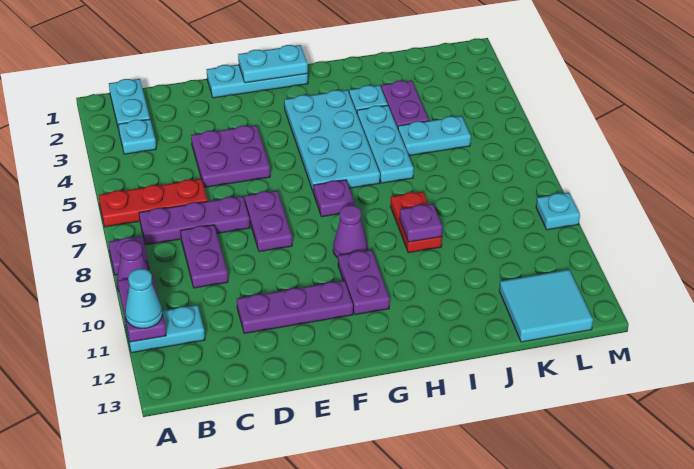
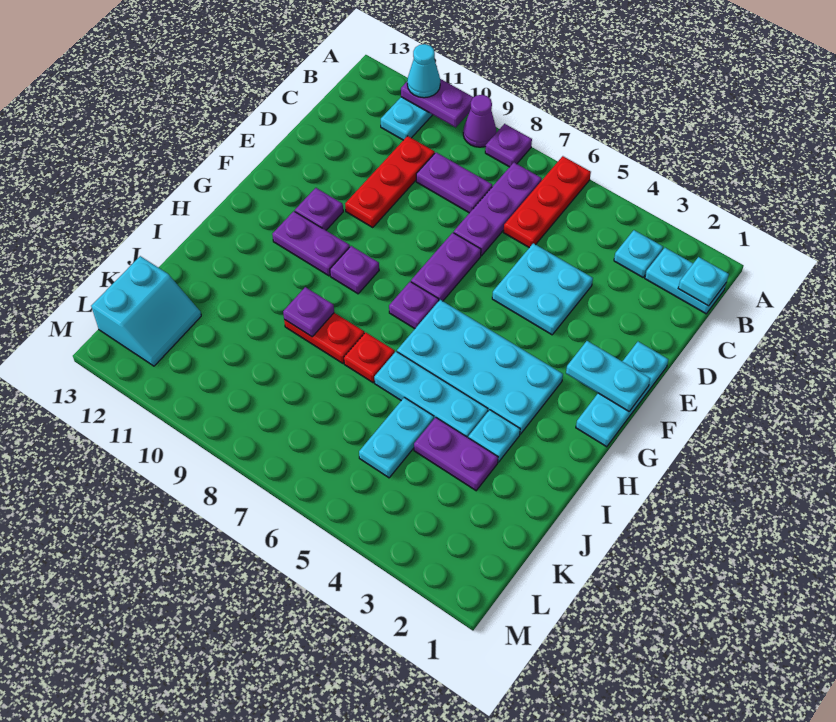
none -> red plate C10:E10 level 1
purple plate D4:E5 level 1 -> cyan plate D4:E5 level 1
purple plate D11:F11 level 1 -> purple plate F11 level 1
purple plate E7:E8 level 1 -> purple plate E7:F7 level 1
cyan plate F1:G1 level 2 -> cyan plate F1:F2 level 2
purple cone G9 level 1 -> purple plate G9 level 1
none -> red plate I7 level 1
cyan tile K12:L13 level 1 -> cyan slope K12:L13 level 1 top 13
cyan plate M9 level 1 -> cyan plate B1 level 2

